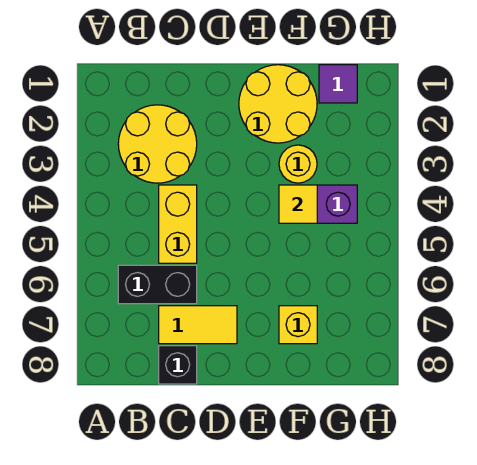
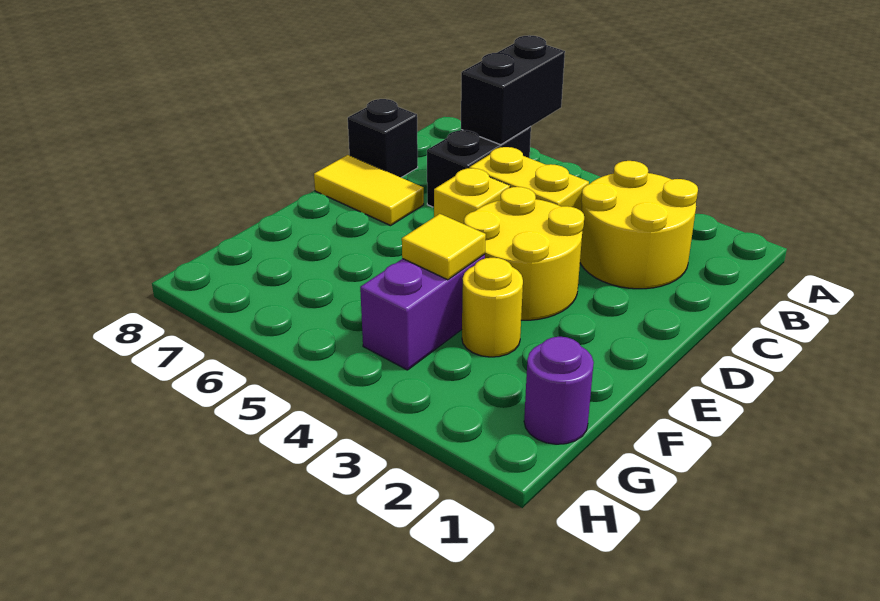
none -> black brick A6:B6 level 2
yellow tile C7:D7 level 1 -> yellow tile D7:D8 level 1
yellow round brick E1:F2 level 1 -> yellow round brick D3:E4 level 1
yellow brick F7 level 1 -> yellow brick D5 level 1
purple tile G1 level 1 -> purple round brick G1 level 1

